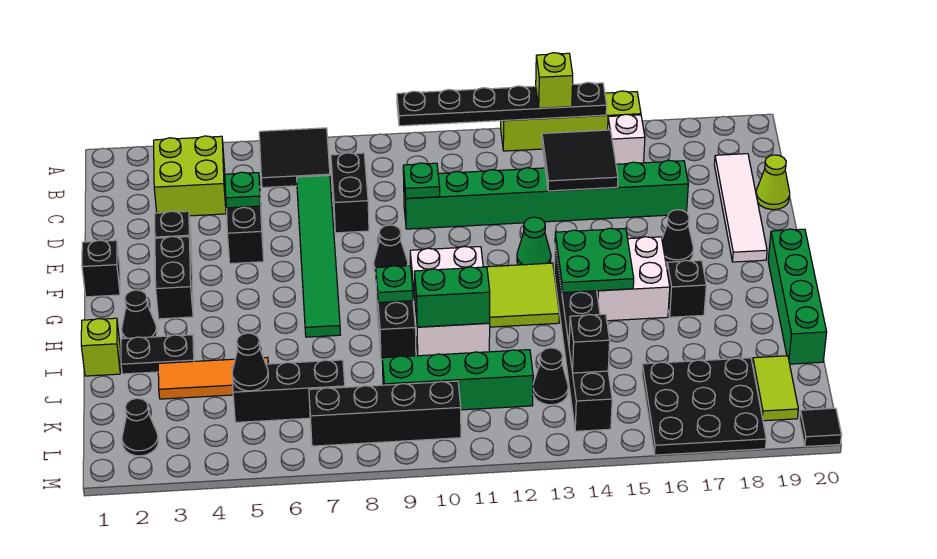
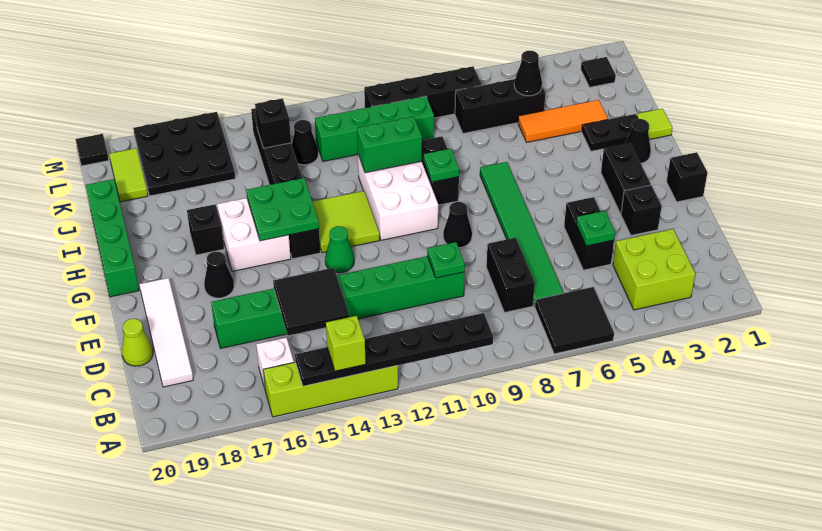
lime brick I1 level 1 -> lime tile I1 level 1
black cone L2 level 1 -> black tile L2 level 1

